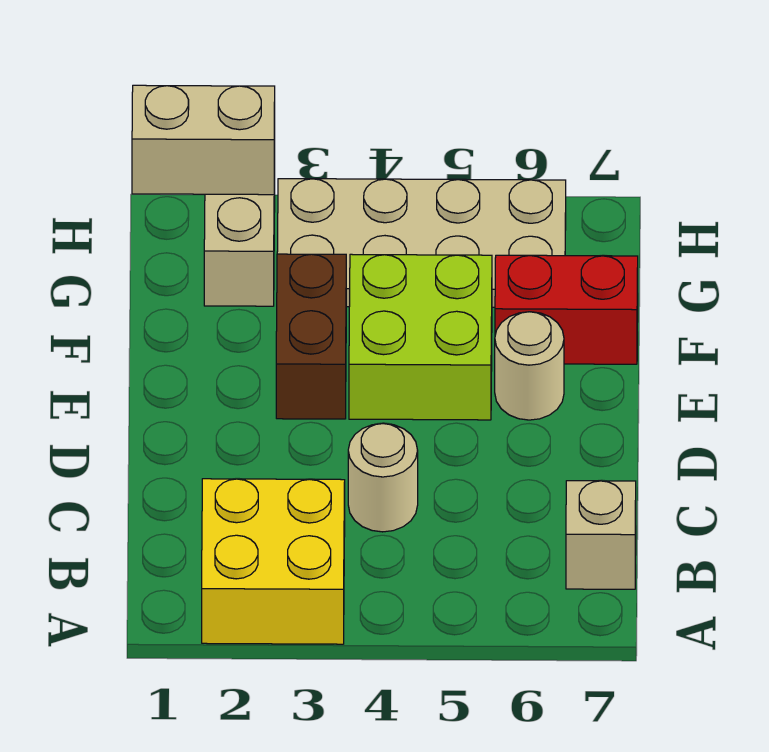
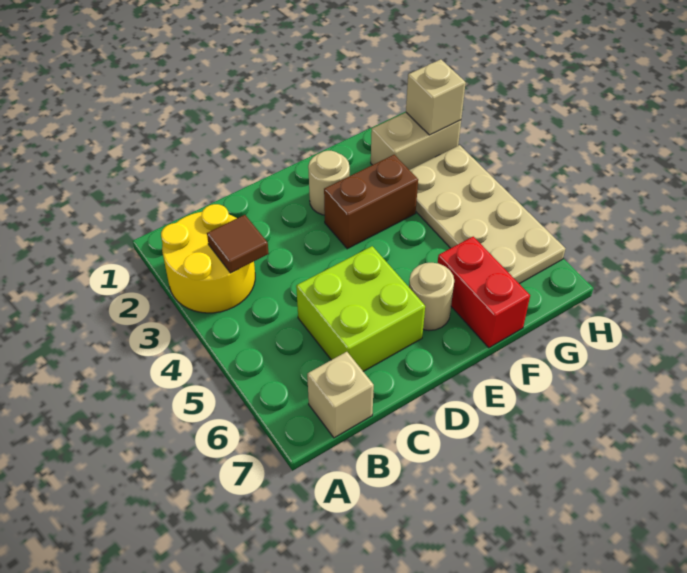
yellow brick A2:B3 level 1 -> yellow round brick A2:B3 level 1
none -> brown tile B3 level 2
tan round brick C4 level 1 -> tan round brick E2 level 1
lime brick E4:F5 level 1 -> lime brick C5:D6 level 1
tan brick H1:H2 level 2 -> tan brick H2 level 2

